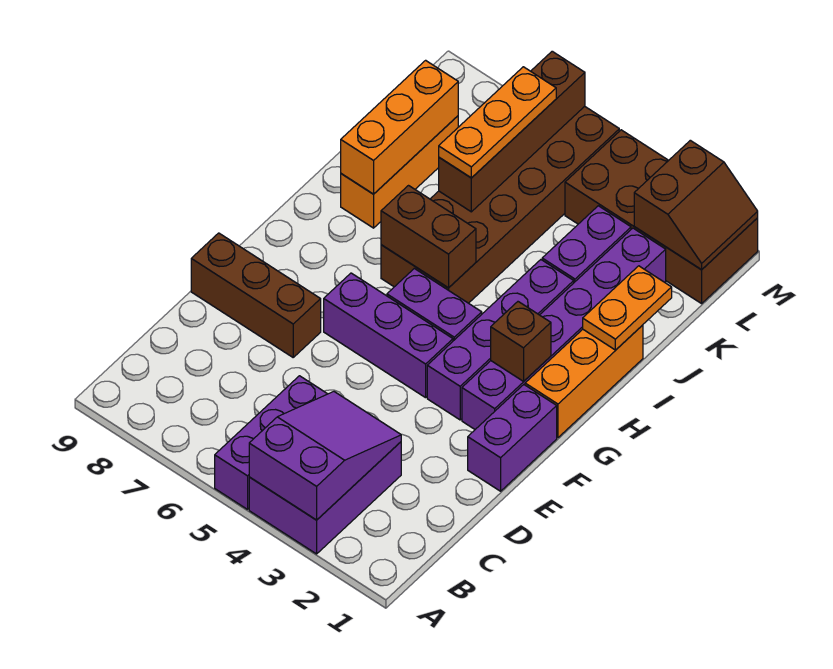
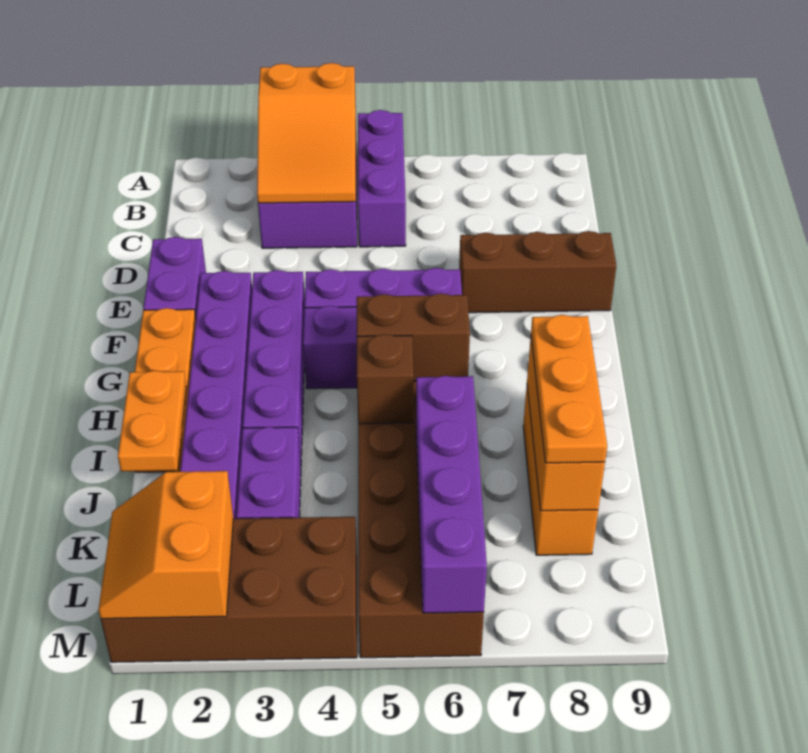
purple slope A3:C4 level 2 top A -> orange slope A3:C4 level 2 top A
brown brick G2 level 2 -> brown brick I5 level 2
brown brick J6:M6 level 2 -> purple brick J6:M6 level 2
orange plate J6:L6 level 3 -> orange plate I8:K8 level 3
brown slope L1:M2 level 2 top 2 -> orange slope L1:M2 level 2 top 2

